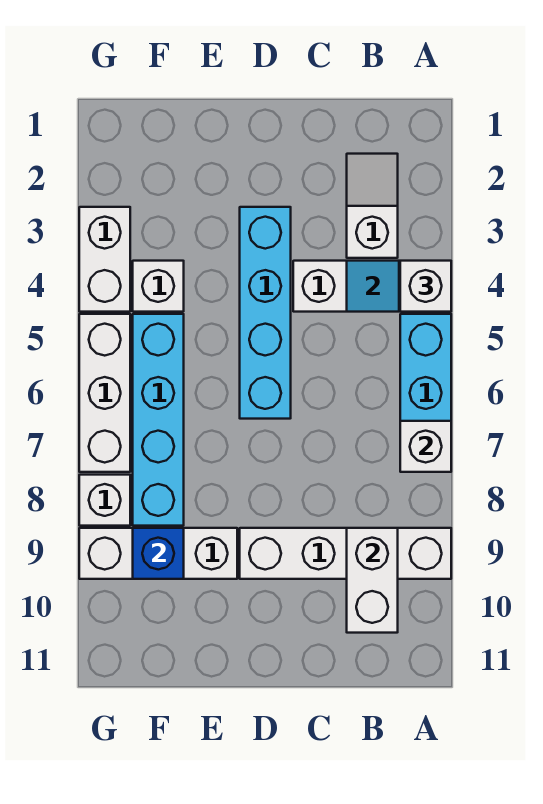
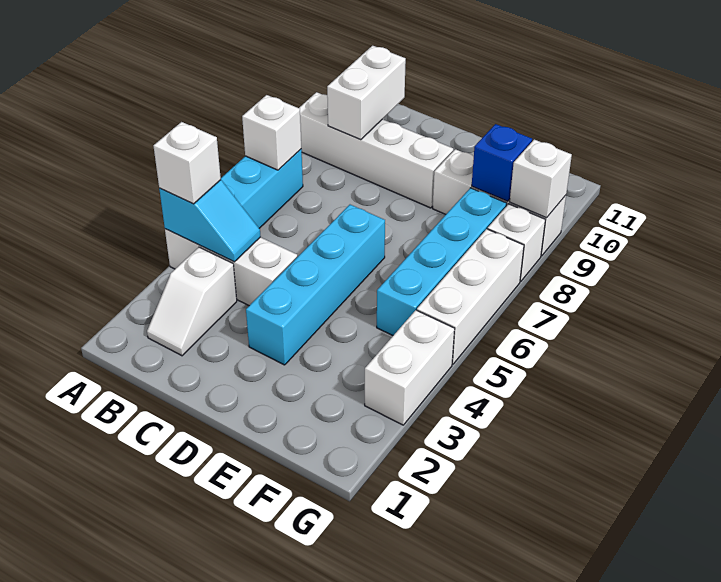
white brick F4 level 1 -> white brick G9 level 2

